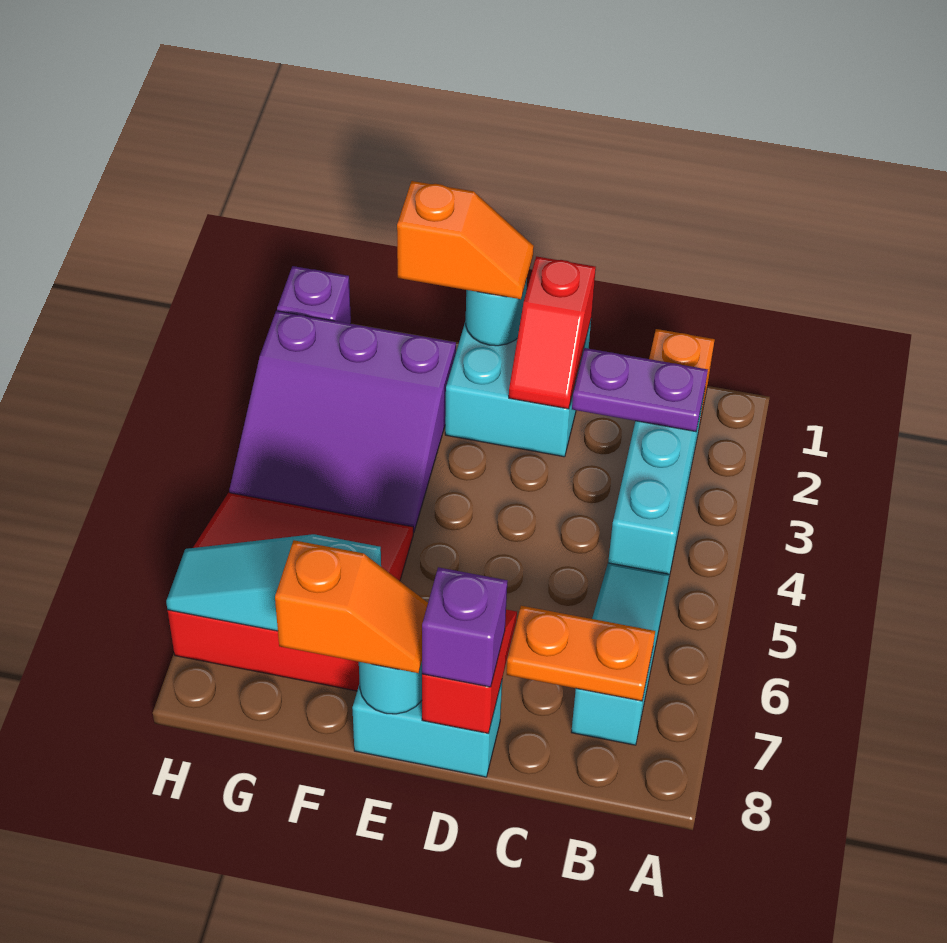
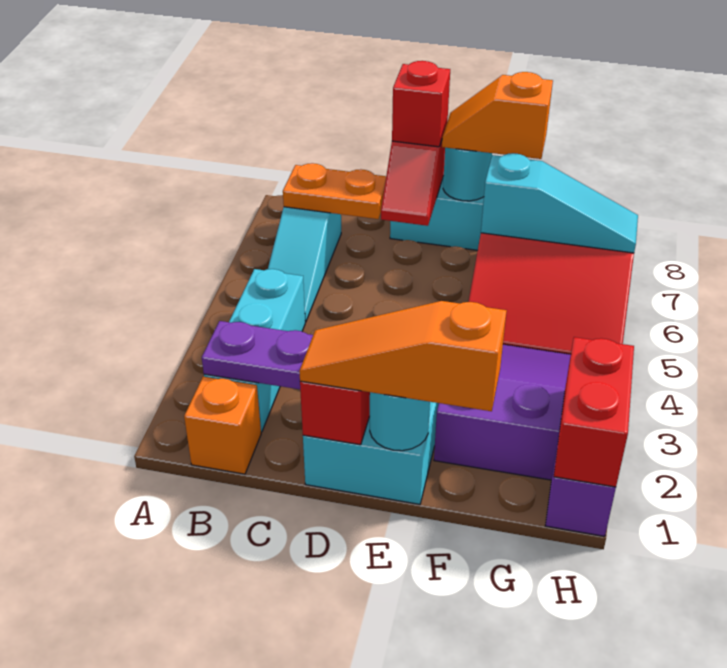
purple brick D8 level 3 -> red brick D8 level 3
orange slope E1:F1 level 3 top F -> orange slope D1:F1 level 3 top F
none -> red brick H1:H2 level 2

